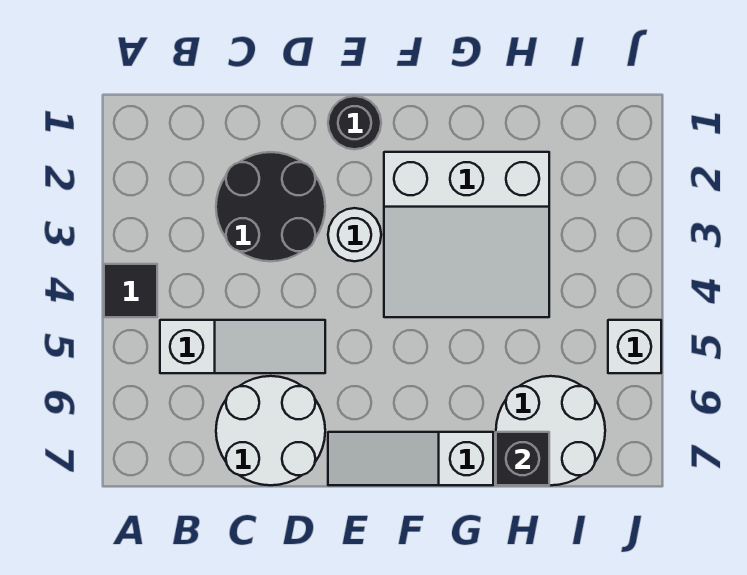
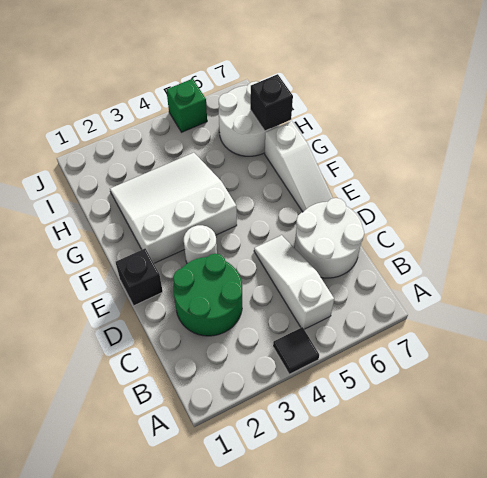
black round brick C2:D3 level 1 -> green round brick C2:D3 level 1
black round brick E1 level 1 -> black brick E1 level 1
white slope F2:H4 level 1 top 2 -> white slope F2:H4 level 1 top F
white brick J5 level 1 -> green brick J5 level 1

